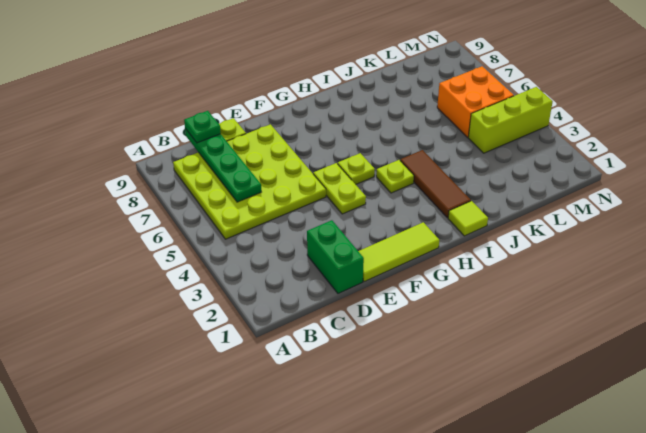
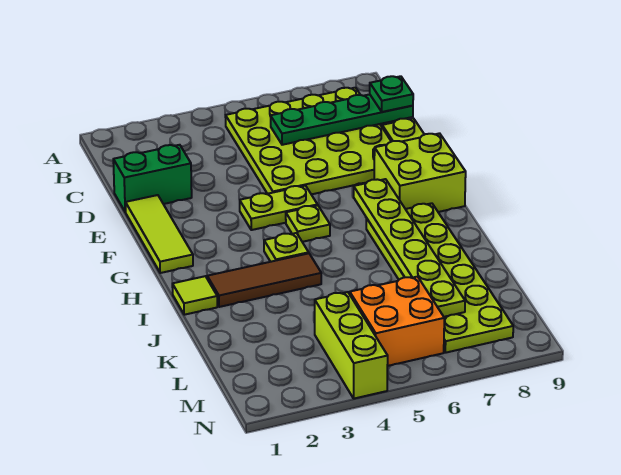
none -> lime brick F8:G9 level 1
none -> lime plate G7:L7 level 2
none -> lime plate H7:M8 level 1

